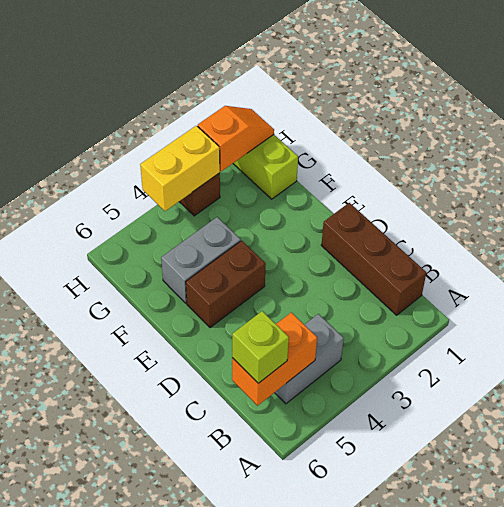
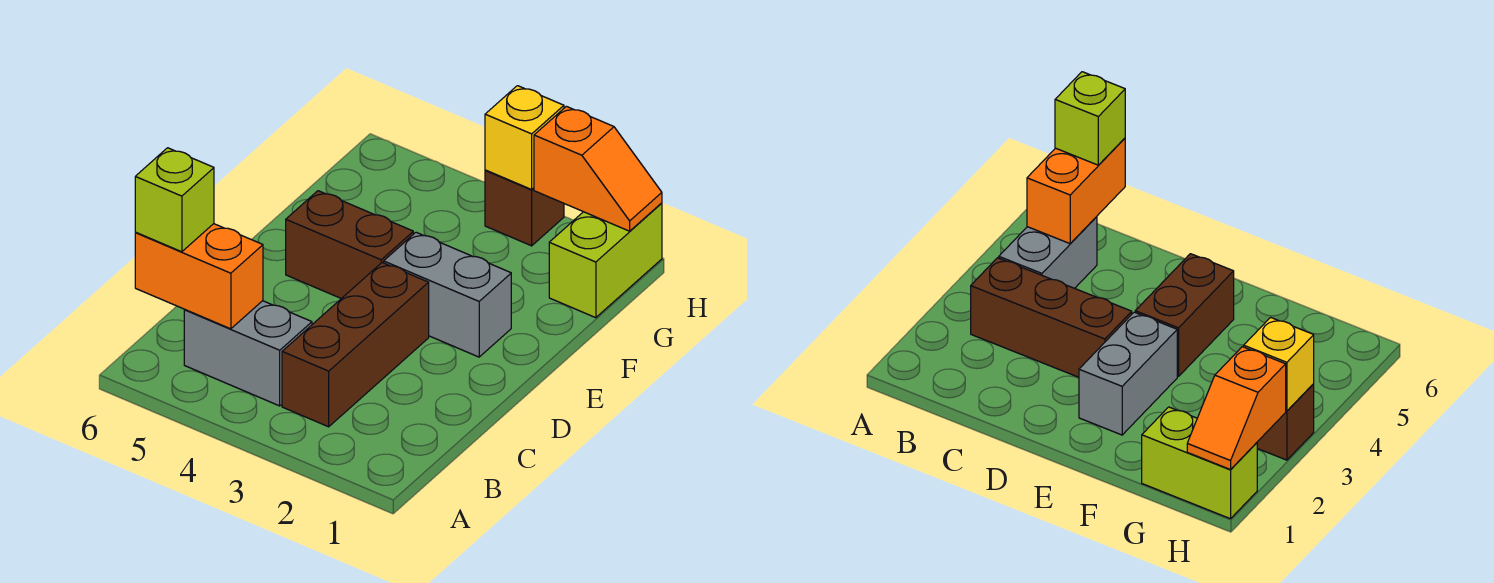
brown brick B1:D1 level 1 -> brown brick B3:D3 level 1
grey brick F4:F5 level 1 -> grey brick E2:E3 level 1
yellow brick H3:H4 level 2 -> yellow brick H3 level 2

